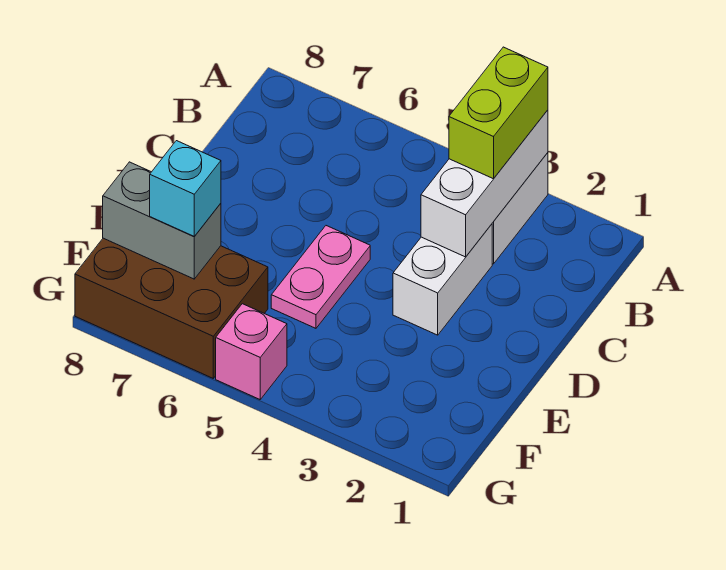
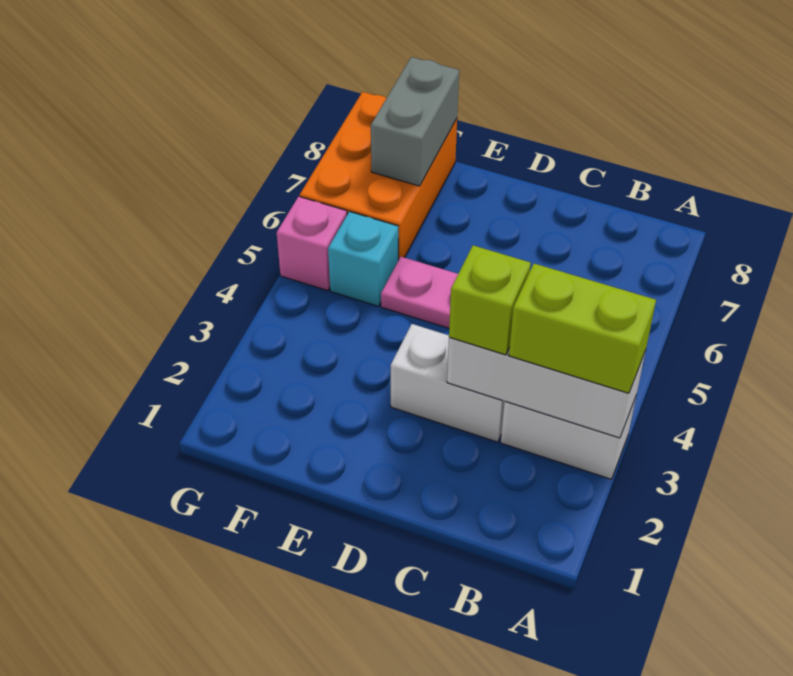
none -> lime brick C3 level 3
brown brick F6:G8 level 1 -> orange brick F6:G8 level 1
cyan brick F7 level 3 -> cyan brick F5 level 1

